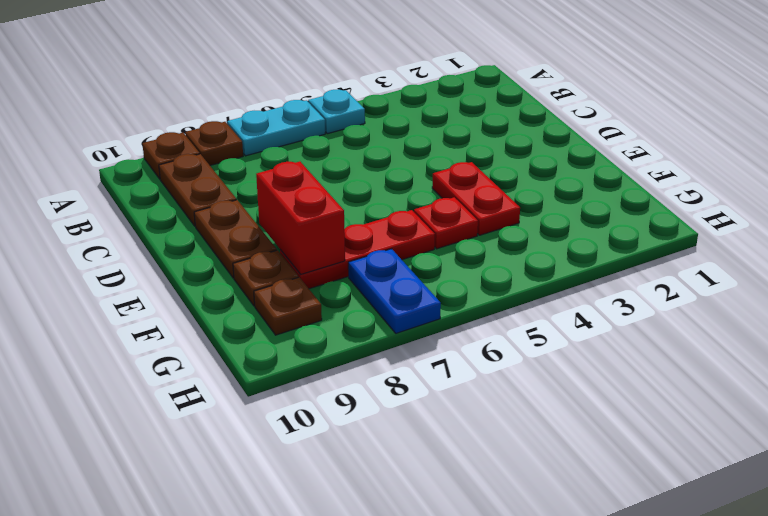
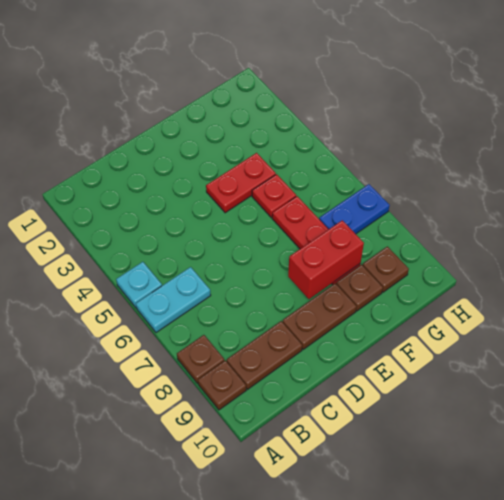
cyan plate A6:A7 level 1 -> cyan plate A6:B6 level 1

